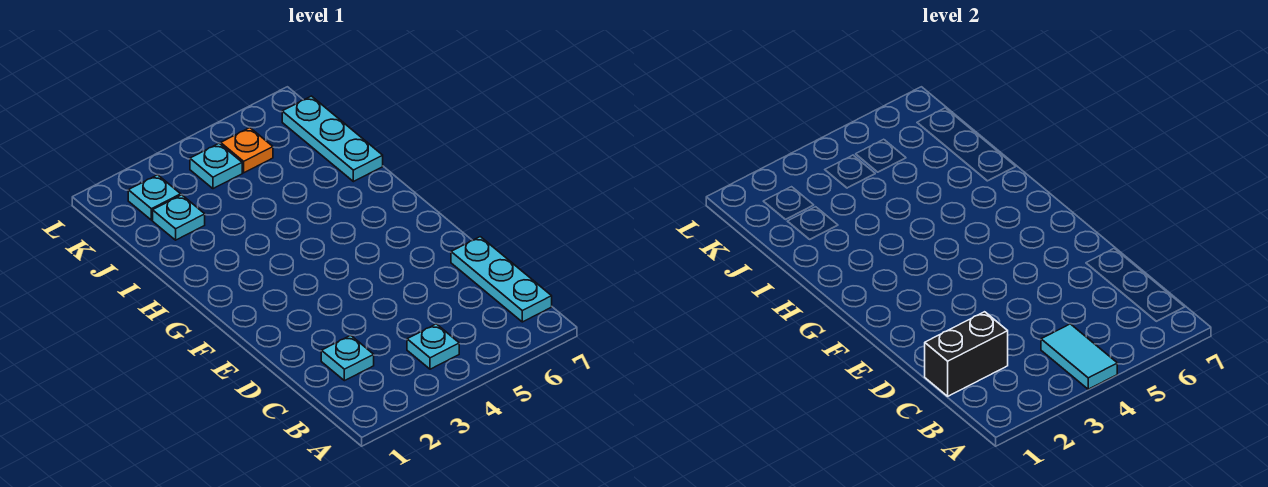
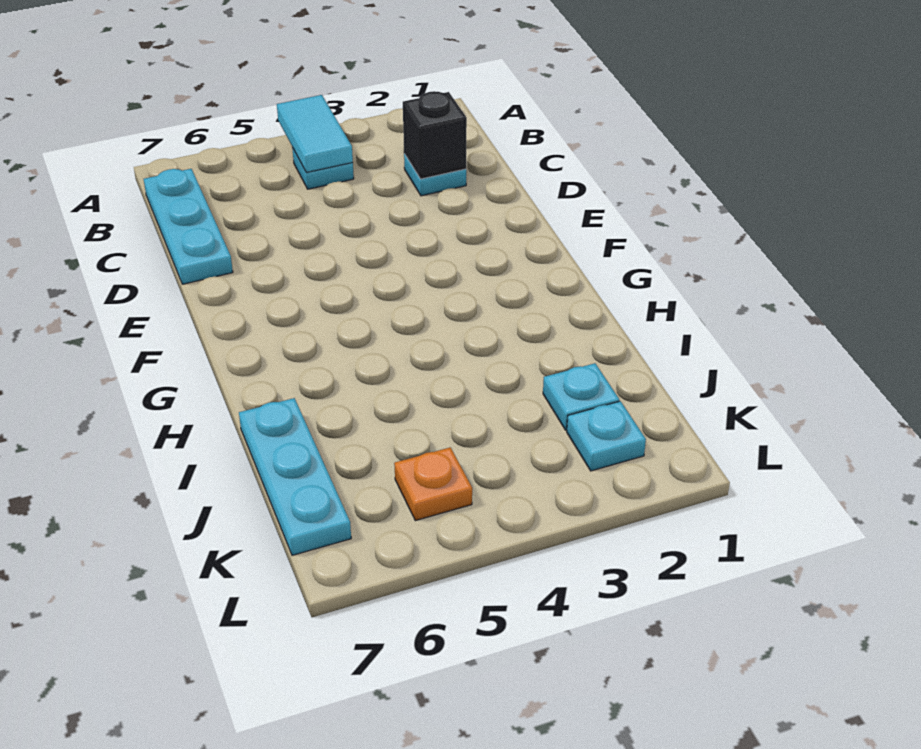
black brick C1:C2 level 2 -> black brick C2 level 2
cyan plate K4 level 1 -> none

